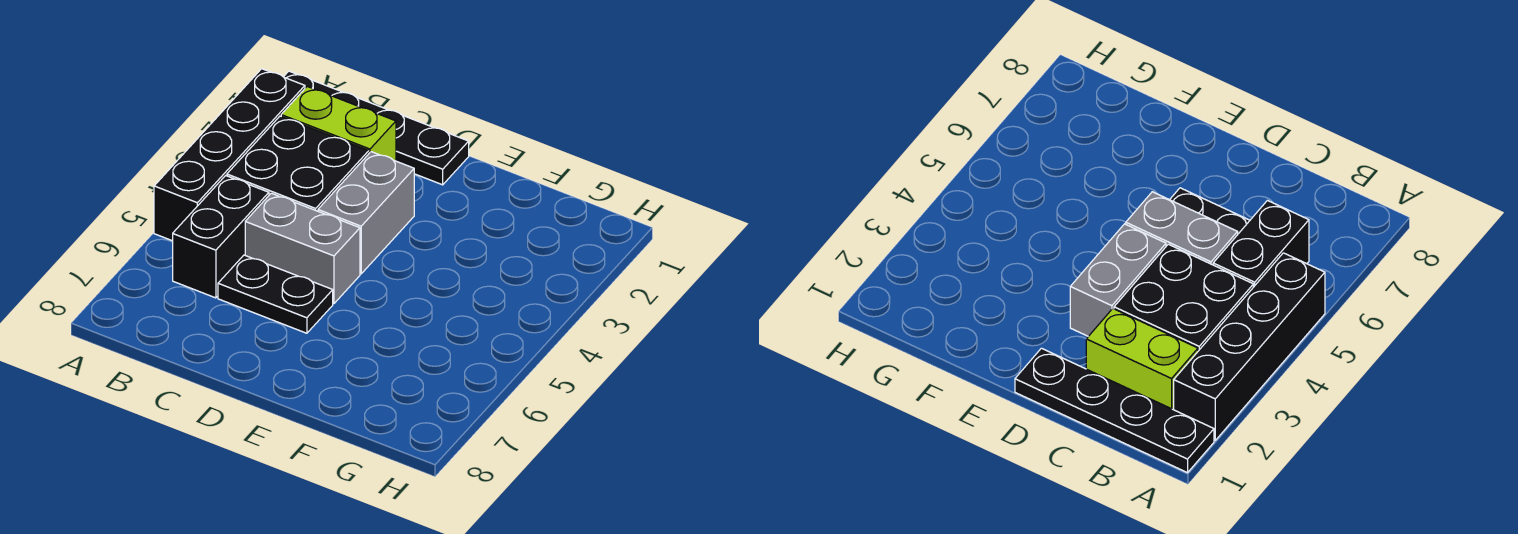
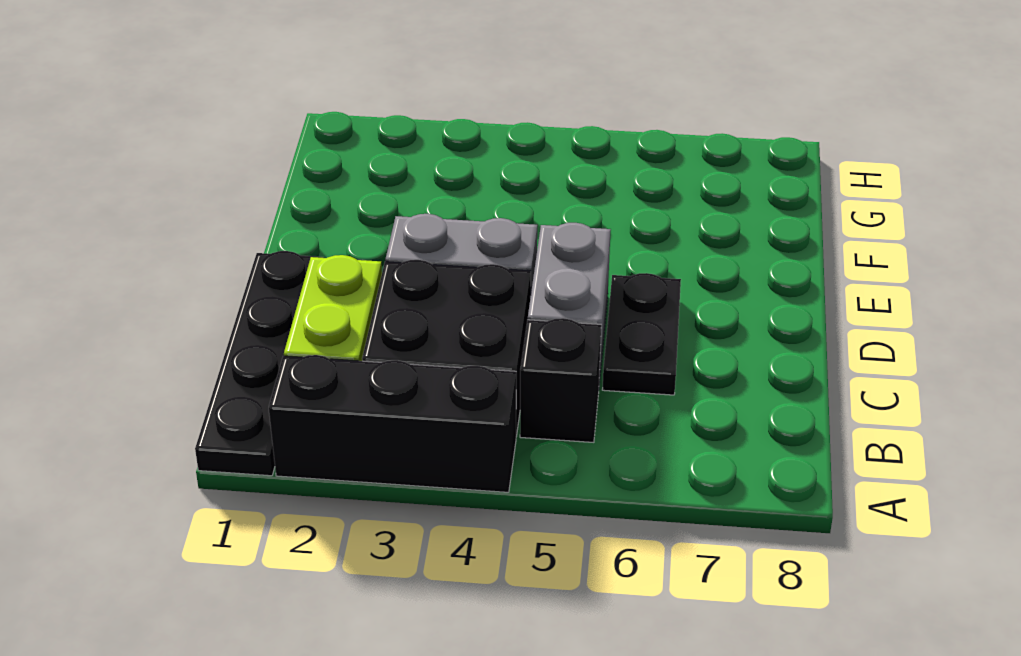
black brick A2:A5 level 1 -> black brick A2:A4 level 1
black brick B5:B6 level 1 -> black brick B5 level 1

